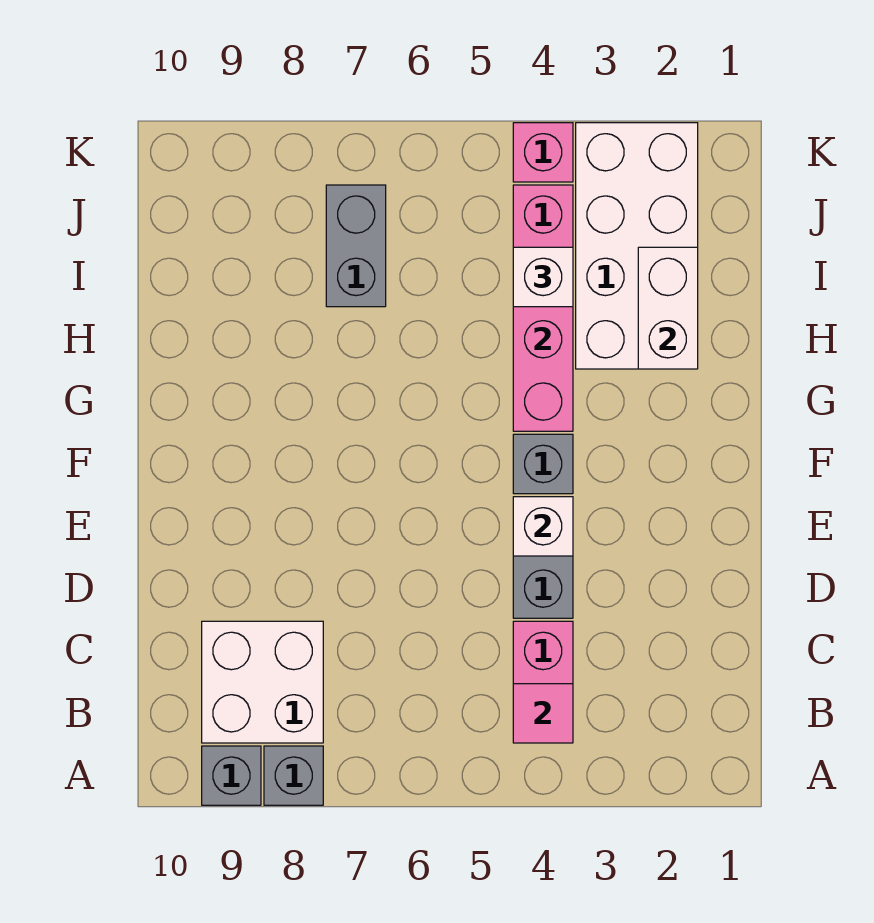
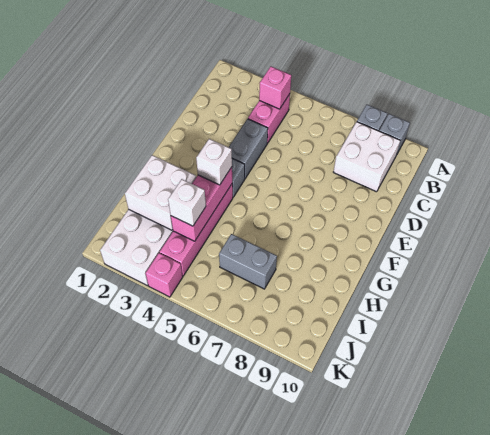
pink tile B4 level 2 -> pink brick B4 level 2
white brick E4 level 2 -> white brick G4 level 3
white brick H2:I2 level 2 -> white brick H2:I3 level 2
grey brick I7:J7 level 1 -> grey brick I6:I7 level 1

